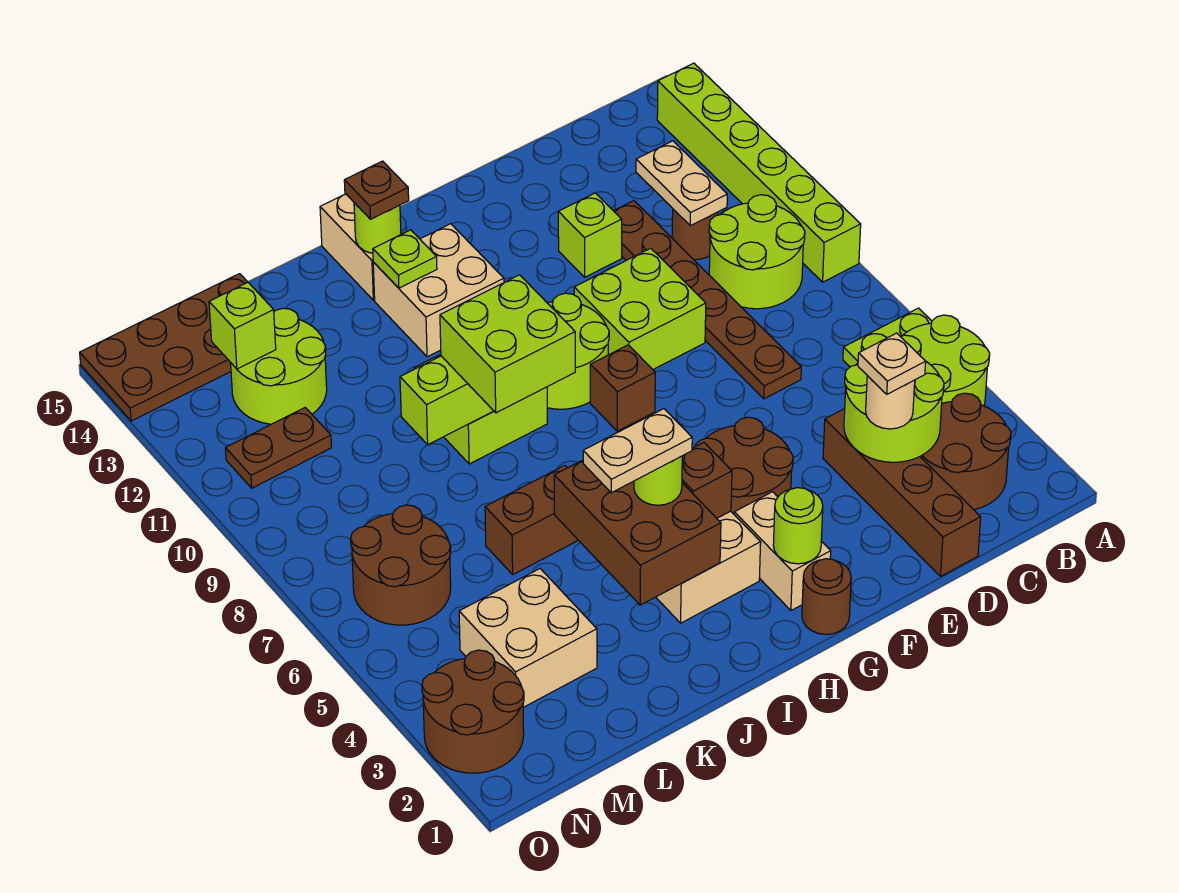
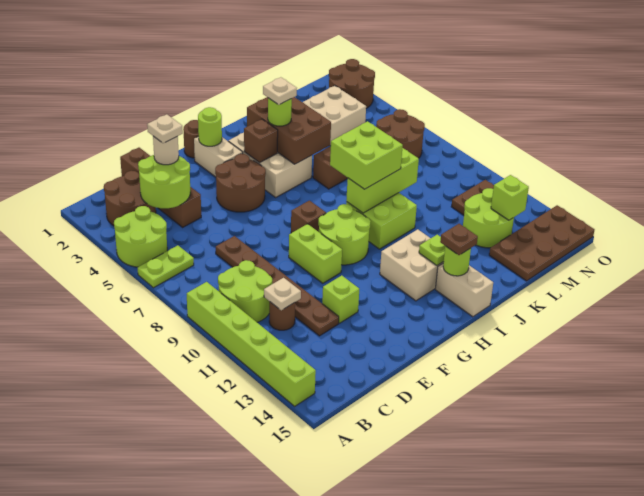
tan plate C11:C12 level 2 -> tan plate C11 level 2
lime brick E9:F10 level 1 -> lime brick F9:F10 level 1
tan plate I4:J4 level 4 -> tan plate I4 level 4

